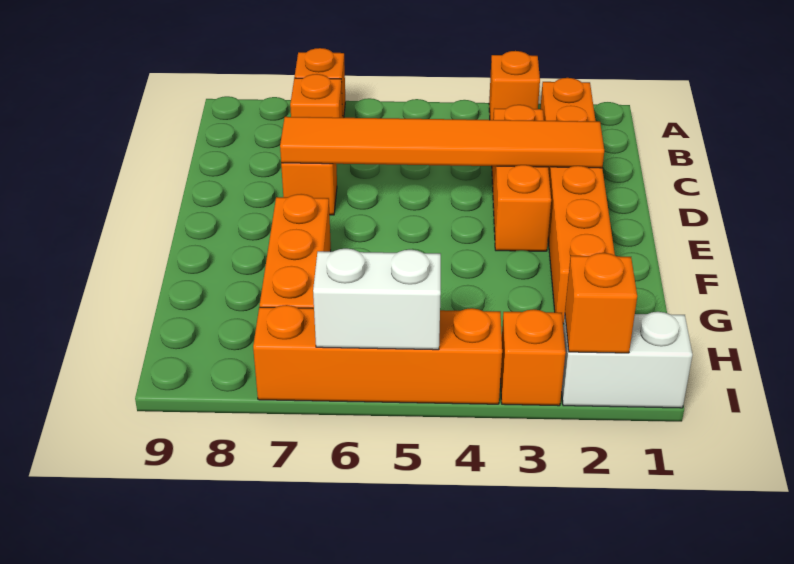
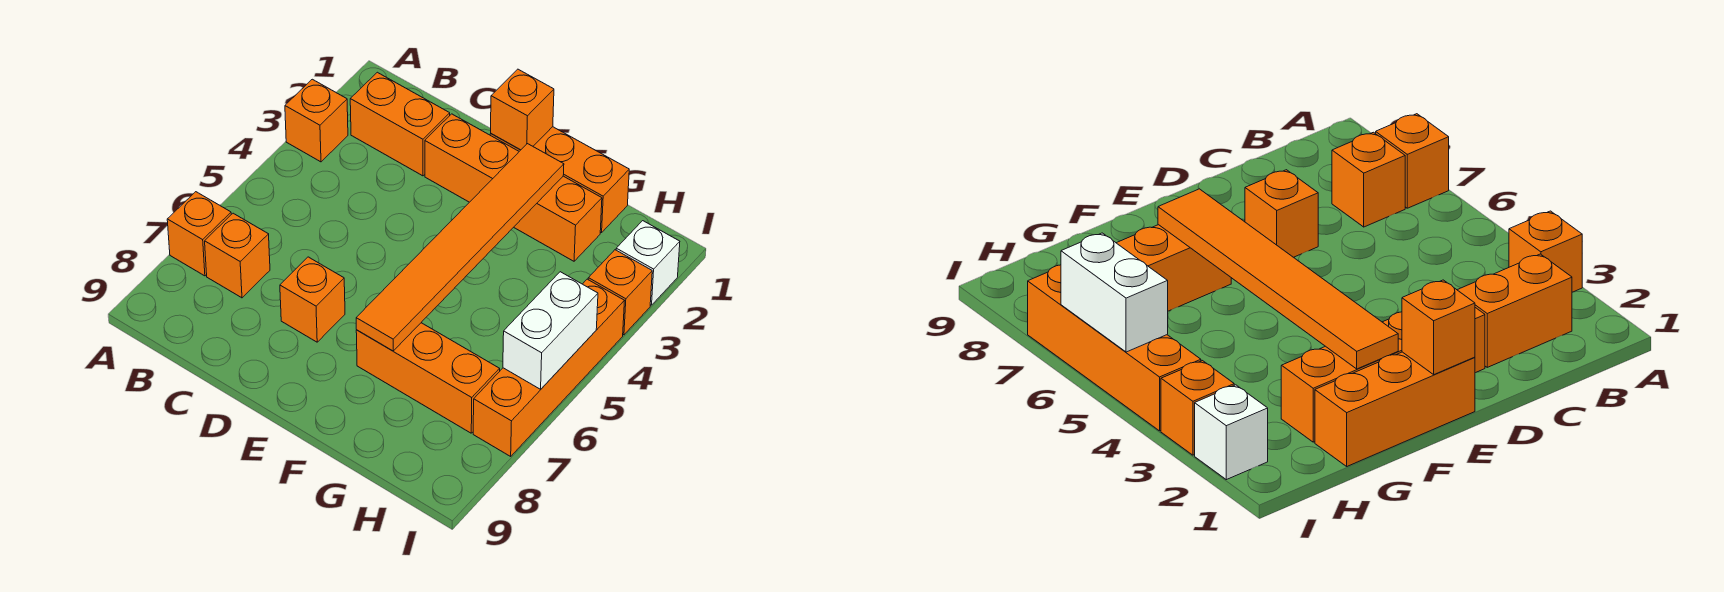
orange brick C3:E3 level 1 -> orange brick E1:G1 level 1
orange tile D2:D7 level 2 -> orange tile F2:F7 level 2
white brick I1:I2 level 1 -> white brick I2 level 1
orange brick I2 level 2 -> orange brick E1 level 2

